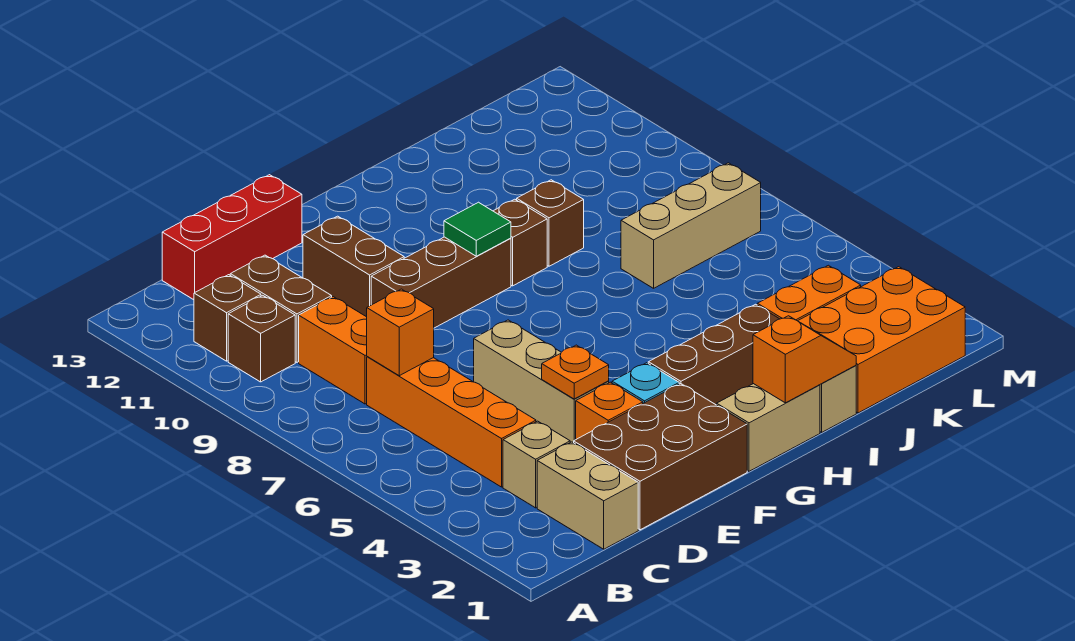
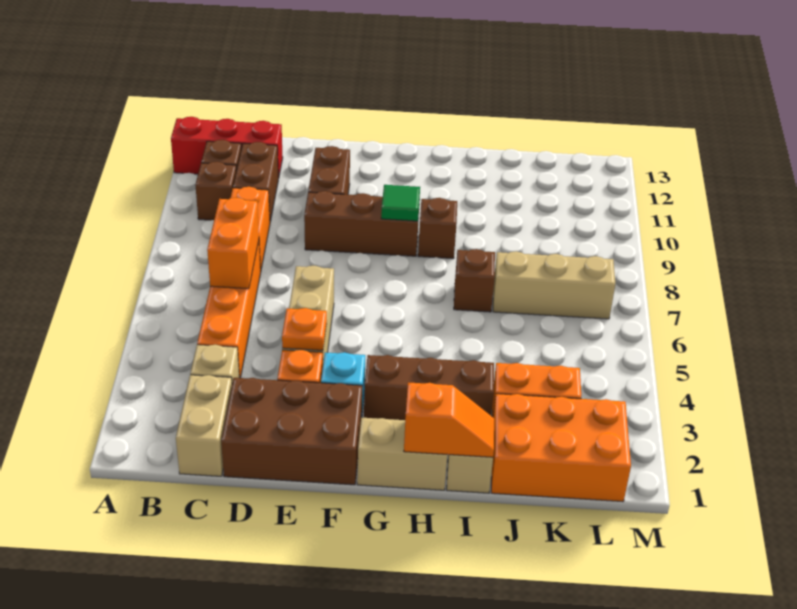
orange brick C7 level 2 -> orange brick C6:C7 level 2
red brick C13:E13 level 1 -> red brick A12:C12 level 1
brown brick I9 level 1 -> brown brick I7 level 1

